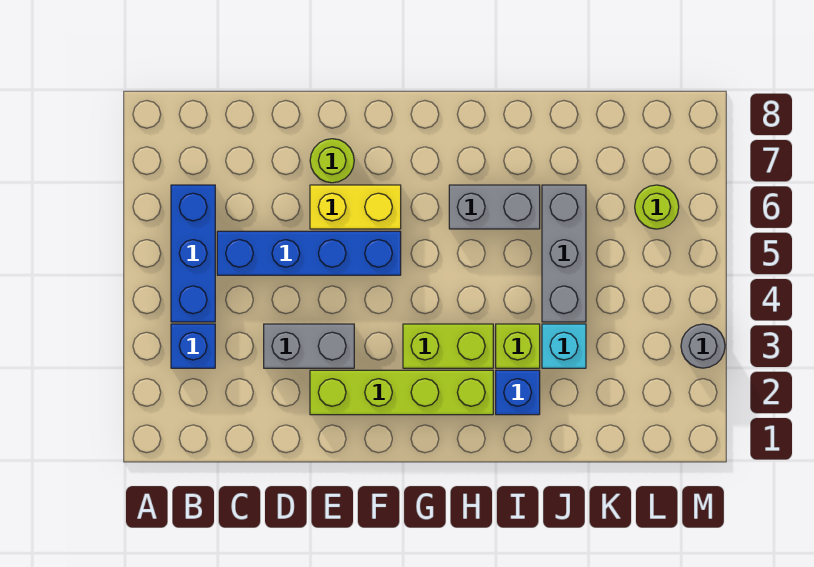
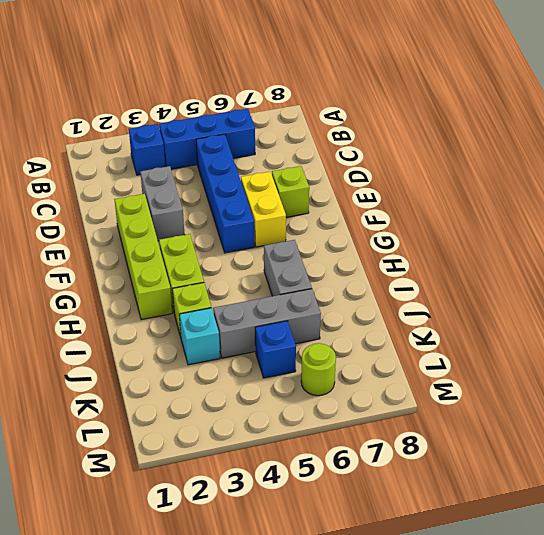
lime round brick E7 level 1 -> lime brick E7 level 1
blue brick I2 level 1 -> blue brick K5 level 1
grey round brick M3 level 1 -> none

